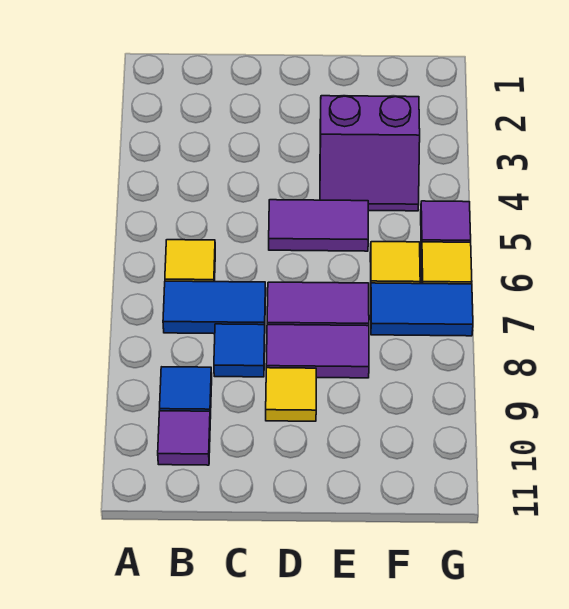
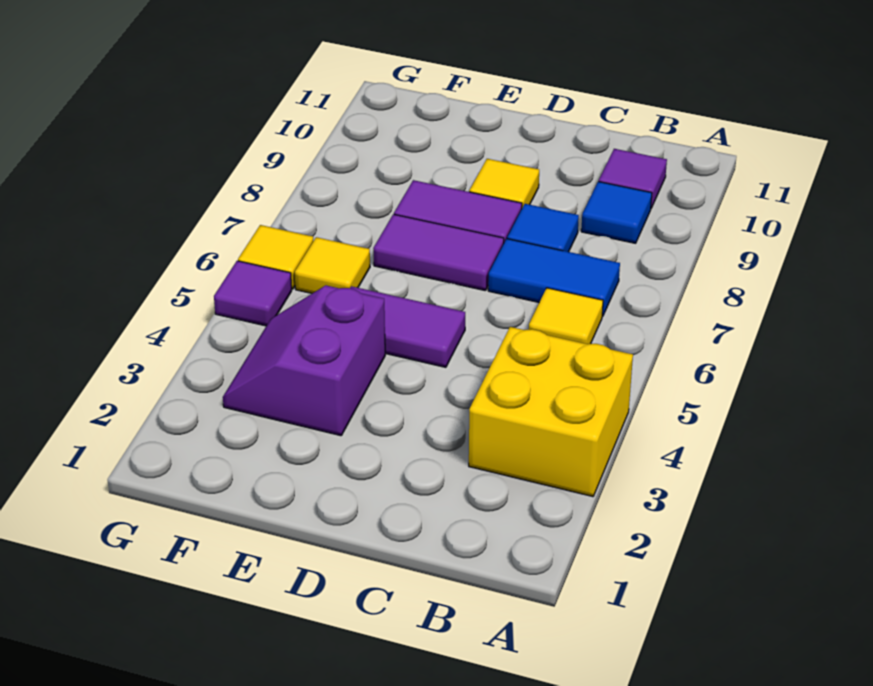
none -> yellow brick A3:B4 level 1
purple slope E3:F4 level 1 top 3 -> purple slope E3:F4 level 1 top E
blue tile F7:G7 level 1 -> none

